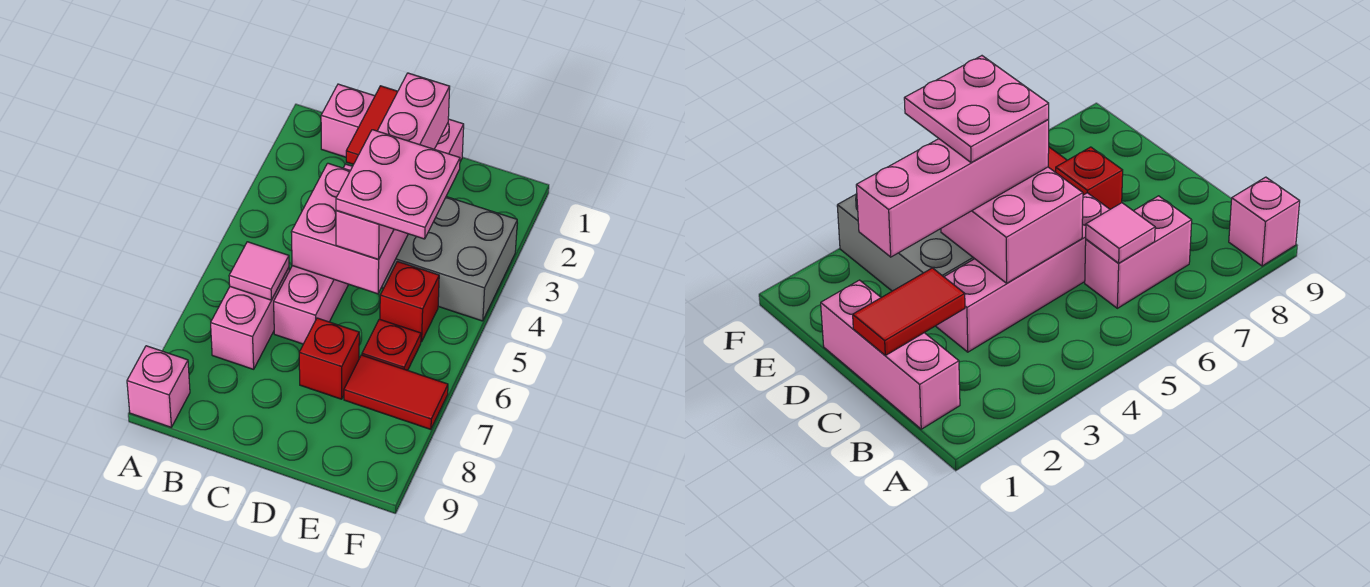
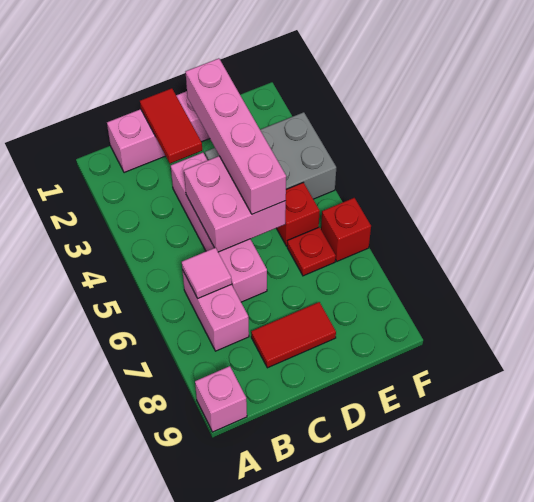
pink plate D4:E5 level 4 -> none
red brick D7 level 1 -> red brick F6 level 1
red tile E7:F7 level 1 -> red tile C8:D8 level 1

